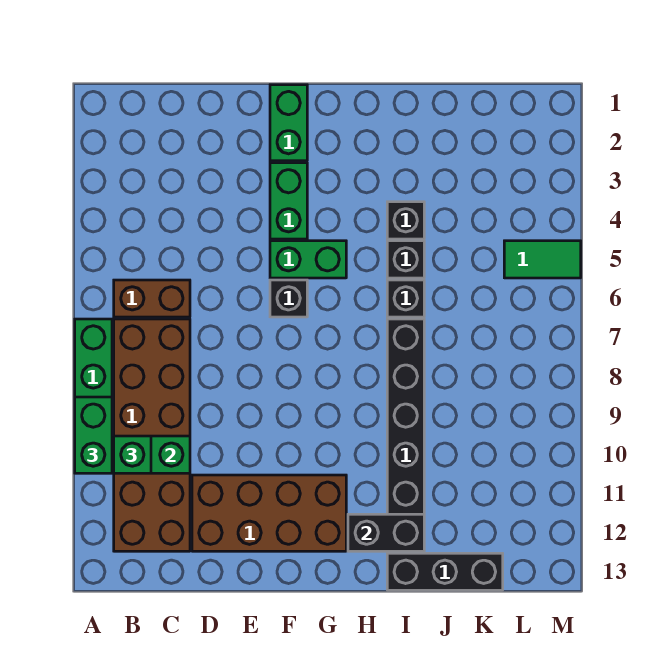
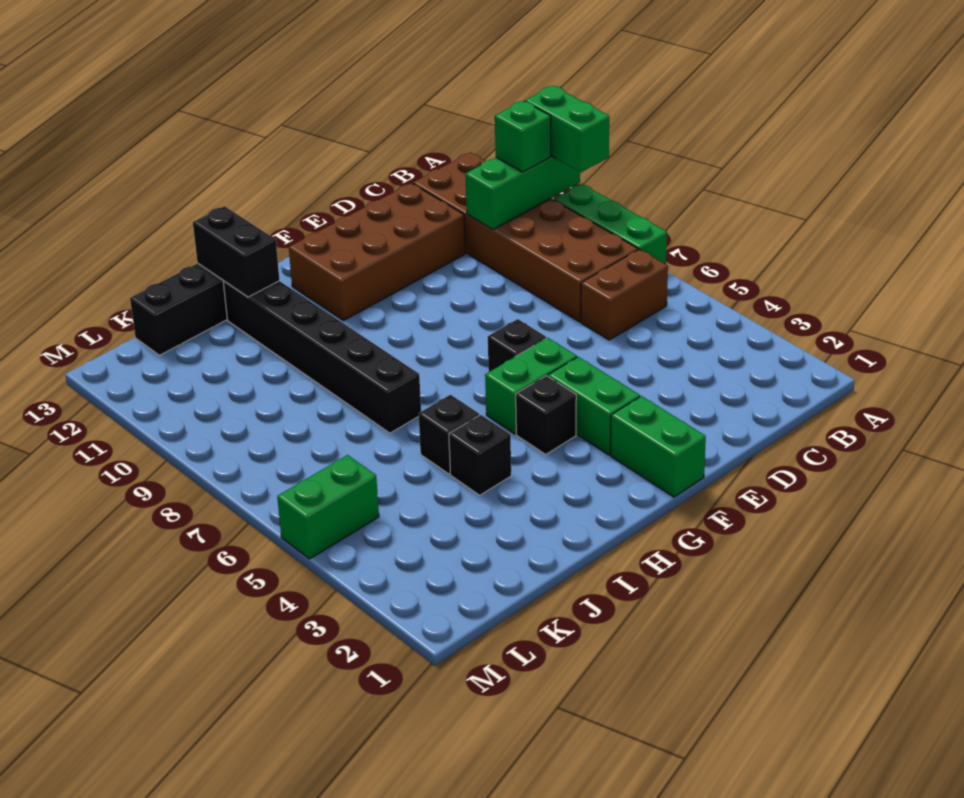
black brick H12:I12 level 2 -> black brick I12:I13 level 2
black brick I6 level 1 -> black brick G4 level 1
green tile L5:M5 level 1 -> green brick L5:M5 level 1

